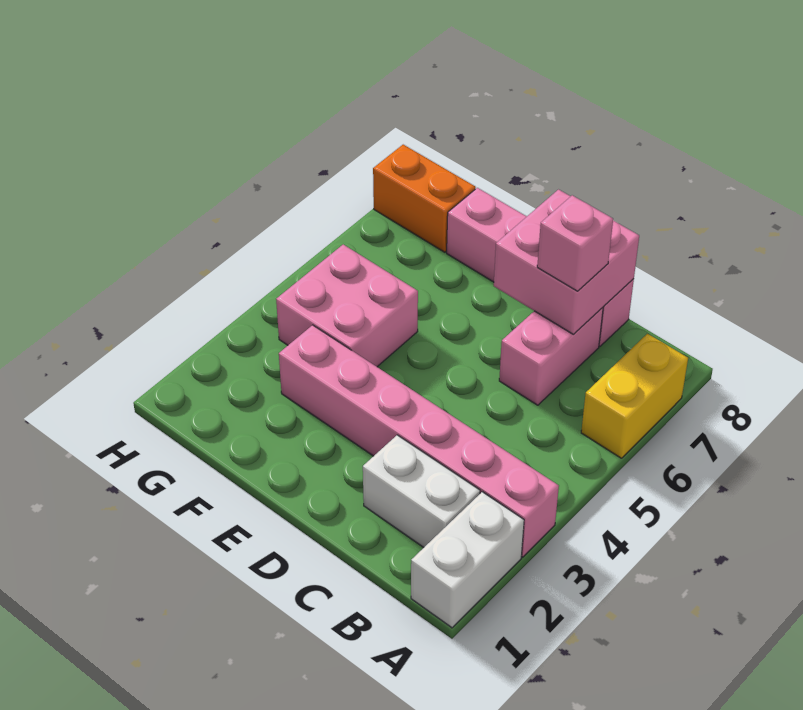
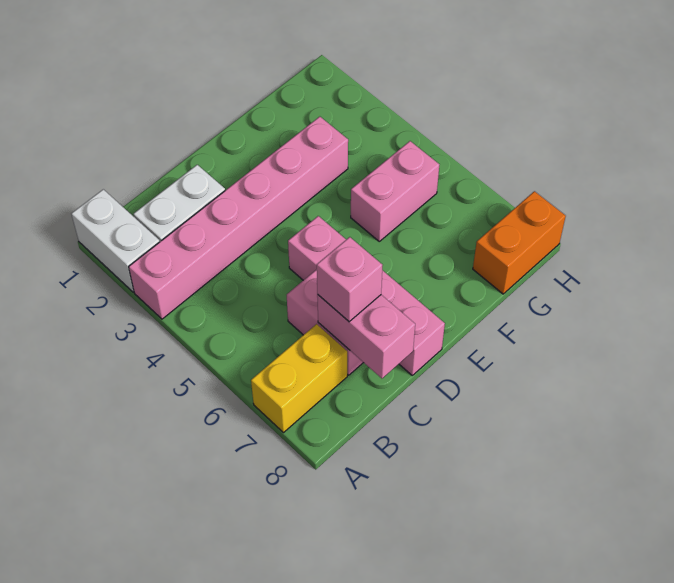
yellow brick A6:A7 level 1 -> yellow brick A7:B7 level 1
pink brick C7:D8 level 2 -> pink brick C7:C8 level 2
pink brick C8:F8 level 1 -> pink brick D5:D8 level 1
pink brick F4:G5 level 1 -> pink brick F5:G5 level 1

